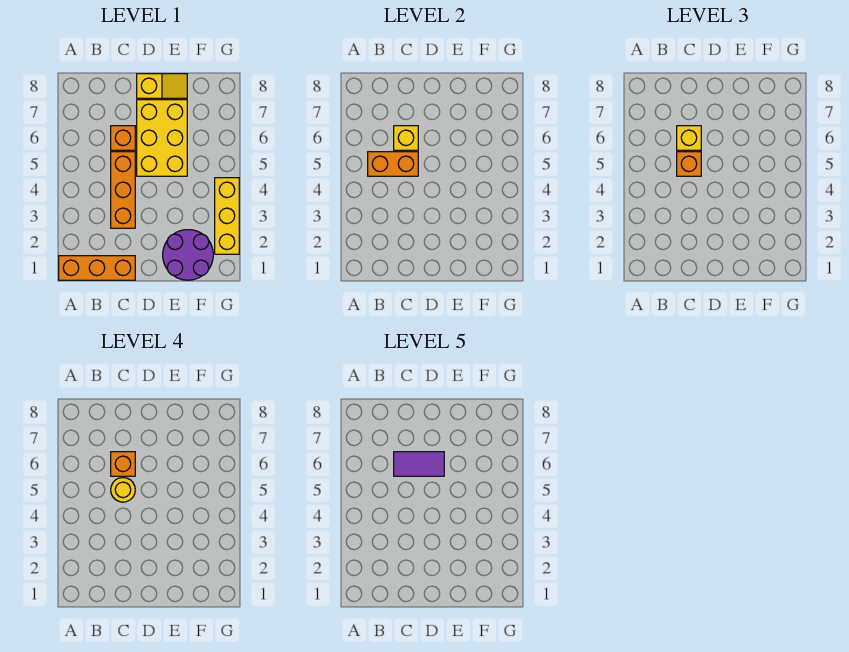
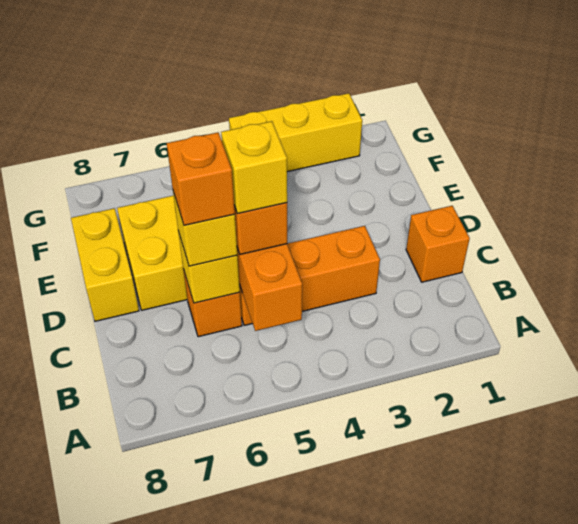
orange brick A1:C1 level 1 -> orange brick C1 level 1
yellow round brick C5 level 4 -> yellow brick C5 level 4
purple tile C6:D6 level 5 -> none
yellow slope D8:E8 level 1 top D -> yellow brick D8:E8 level 1
purple round brick E1:F2 level 1 -> none

